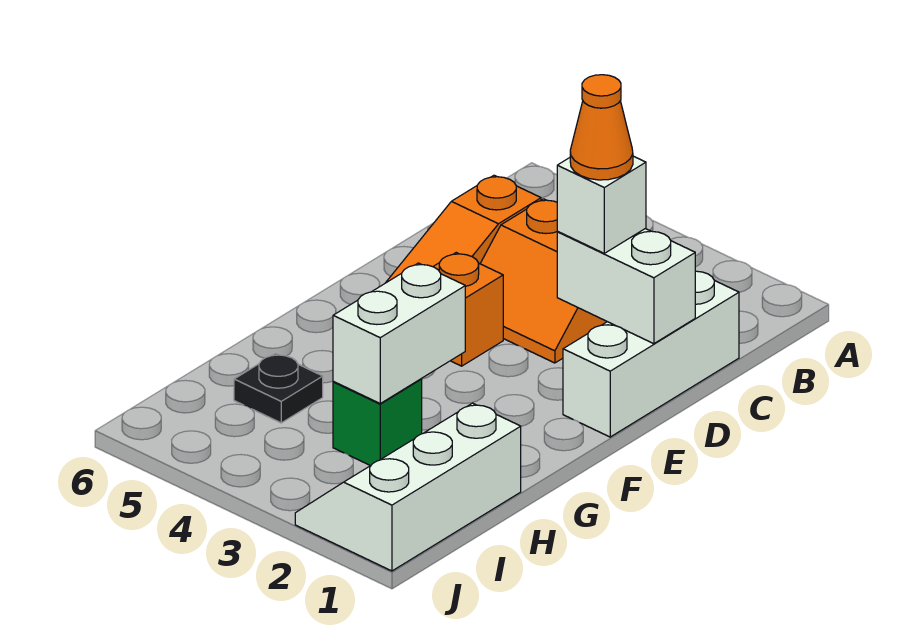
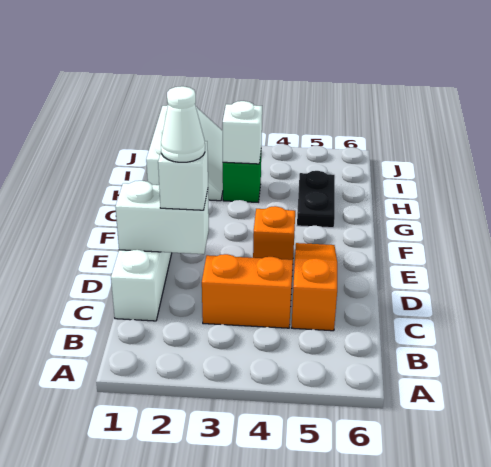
orange cone D2 level 4 -> white cone D2 level 4
white brick G3:H3 level 2 -> white brick H3 level 2
black plate H5 level 1 -> black plate G5:H5 level 1

